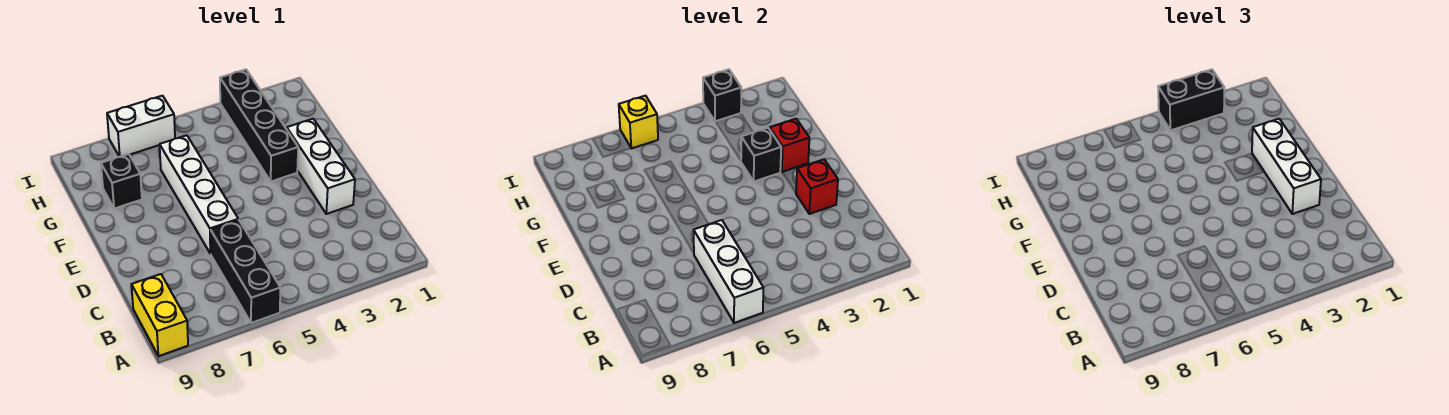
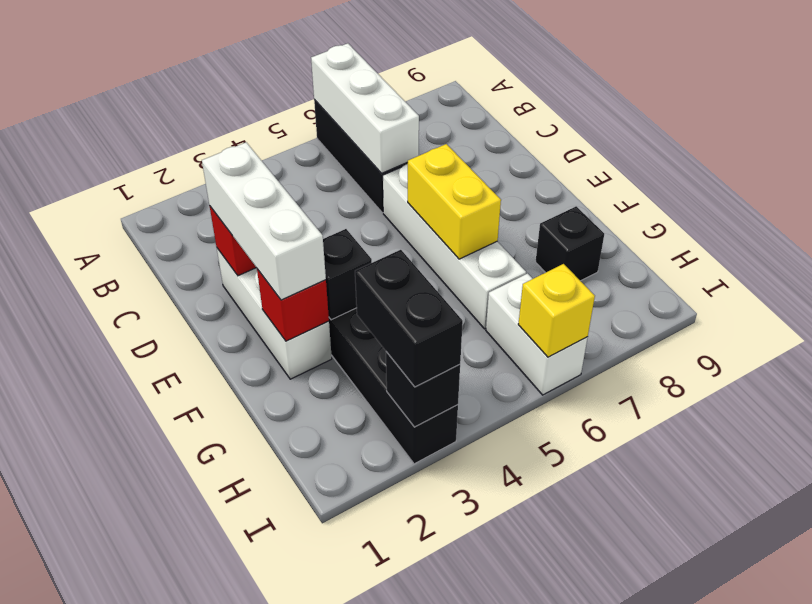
yellow brick A9:B9 level 1 -> yellow brick E6:F6 level 2
black brick I3:I4 level 3 -> black brick H3:I3 level 3
white brick I6:I7 level 1 -> white brick H6:I6 level 1

